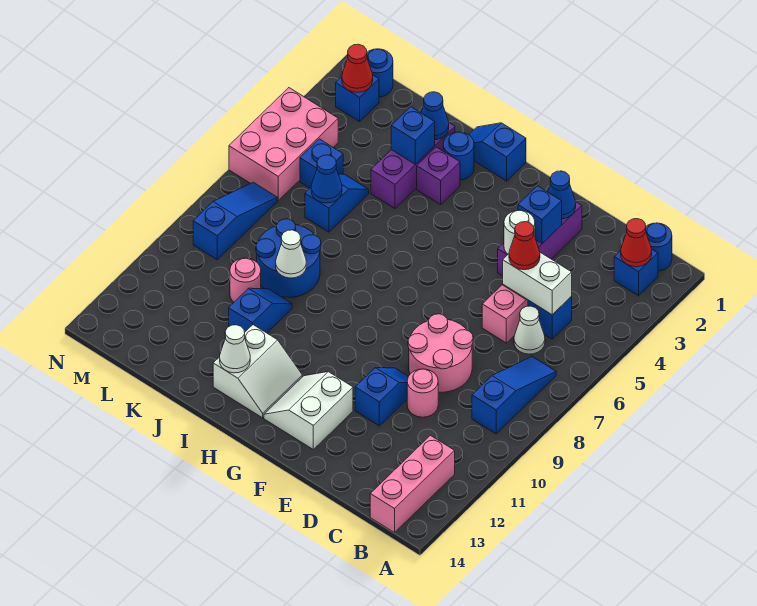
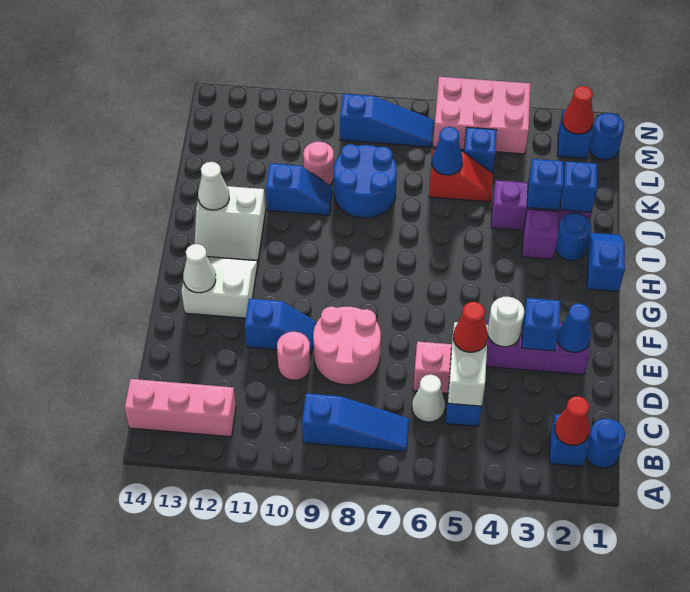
blue cone J2 level 2 -> blue brick J2 level 2
white cone J9 level 2 -> white cone F13 level 2
blue slope K5:K6 level 1 top 6 -> red slope K5:K6 level 1 top 6

